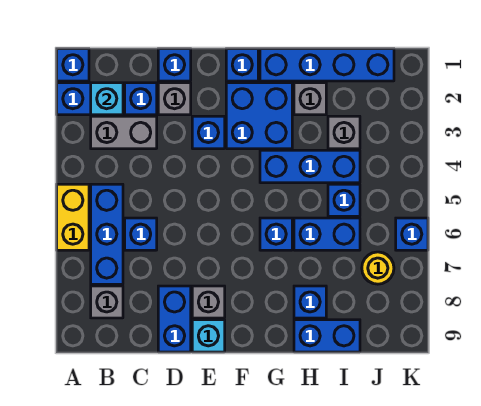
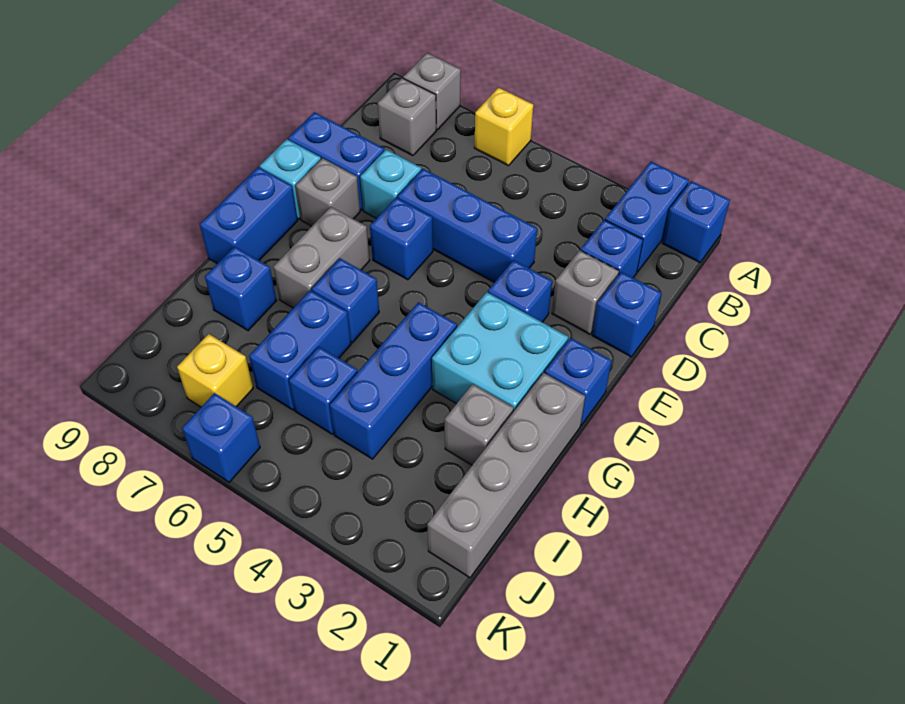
yellow brick A5:A6 level 1 -> yellow brick A6 level 1
cyan brick B2 level 2 -> cyan brick D7 level 1
grey brick B3:C3 level 1 -> grey brick F7:G7 level 1
blue brick B5:B7 level 1 -> blue brick D4:D6 level 1
blue brick C6 level 1 -> blue brick E6 level 1
blue brick F2:G3 level 1 -> cyan brick F2:G3 level 1
blue brick G1:J1 level 1 -> grey brick G1:J1 level 1
blue brick H9:I9 level 1 -> blue brick F9:G9 level 1
grey brick I3 level 1 -> grey brick A8 level 1
yellow round brick J7 level 1 -> yellow brick J7 level 1

